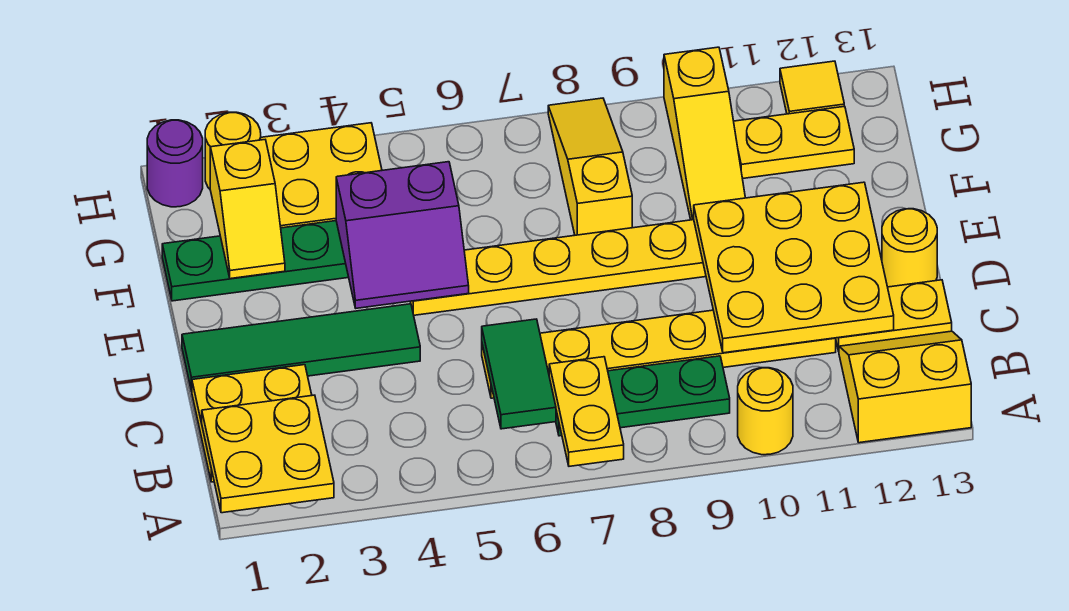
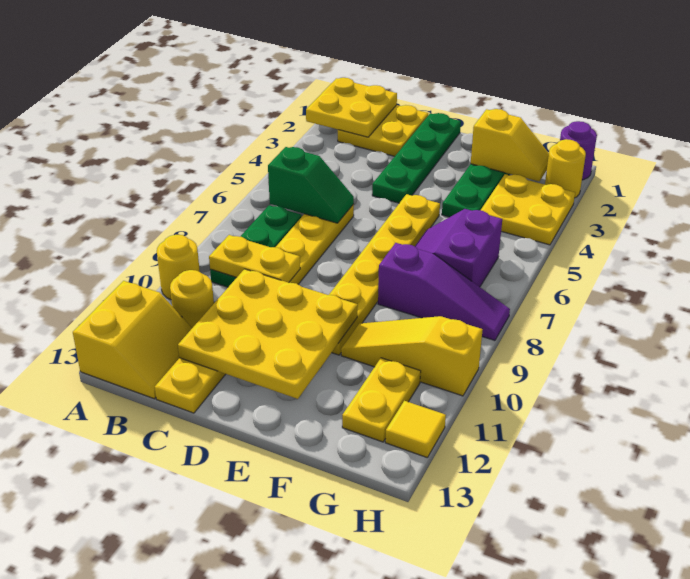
yellow plate A7:B7 level 2 -> yellow plate B9:C9 level 2
green tile B6:C6 level 2 -> green slope B6:C6 level 2 top B
green tile D1:D4 level 1 -> green plate D1:D4 level 1
yellow round brick D13 level 1 -> yellow round brick B11 level 1
purple slope E4:F5 level 2 top F -> purple slope F6:G7 level 1 top G
yellow slope F2:G2 level 2 top G -> yellow slope F2:G2 level 2 top F
yellow slope F8:H8 level 1 top F -> purple slope F8:H8 level 1 top F

